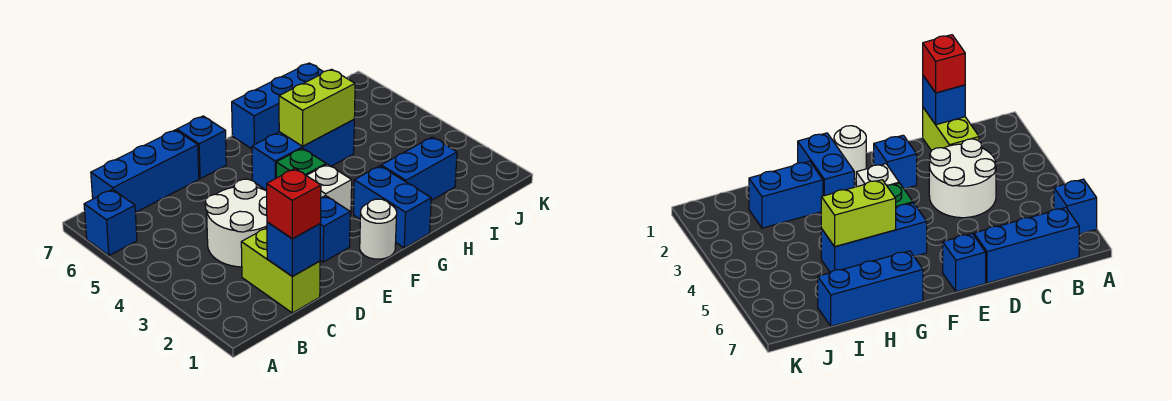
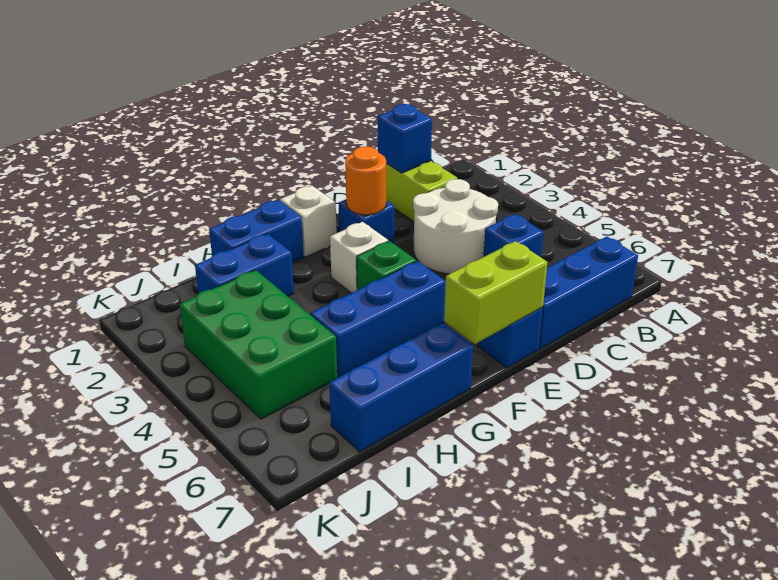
blue brick A6 level 1 -> blue brick C5 level 1
red brick C1 level 3 -> none
none -> orange round brick E2 level 2
white round brick F1 level 1 -> white brick F1 level 1
blue brick G1:G2 level 1 -> blue brick G1:H1 level 1
lime brick G5:H5 level 2 -> lime brick E7:F7 level 2
none -> green brick I3:J5 level 1

